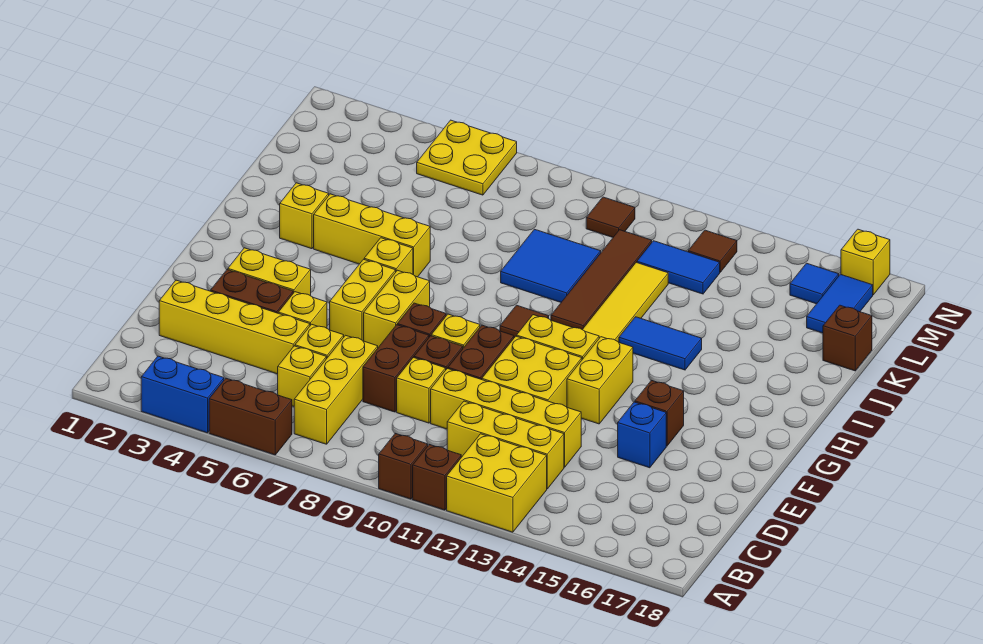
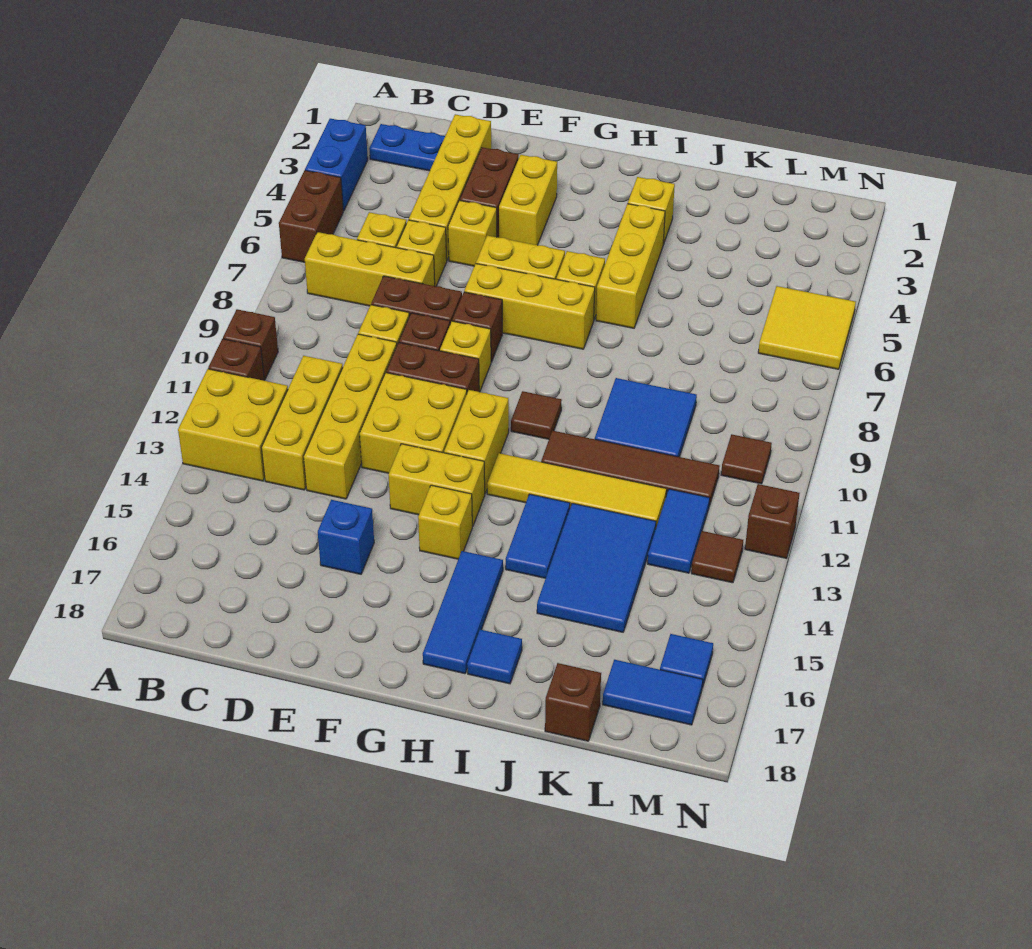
none -> blue plate B2:C2 level 1
yellow brick F7:G7 level 1 -> yellow brick F7:H7 level 1
brown brick F15 level 1 -> brown brick N12 level 1
none -> blue tile H15:H17 level 1
none -> blue tile I17 level 1
none -> blue tile J13:K15 level 1
yellow plate M5:N6 level 1 -> yellow tile M5:N6 level 1
yellow brick N17 level 1 -> yellow brick G14 level 1

